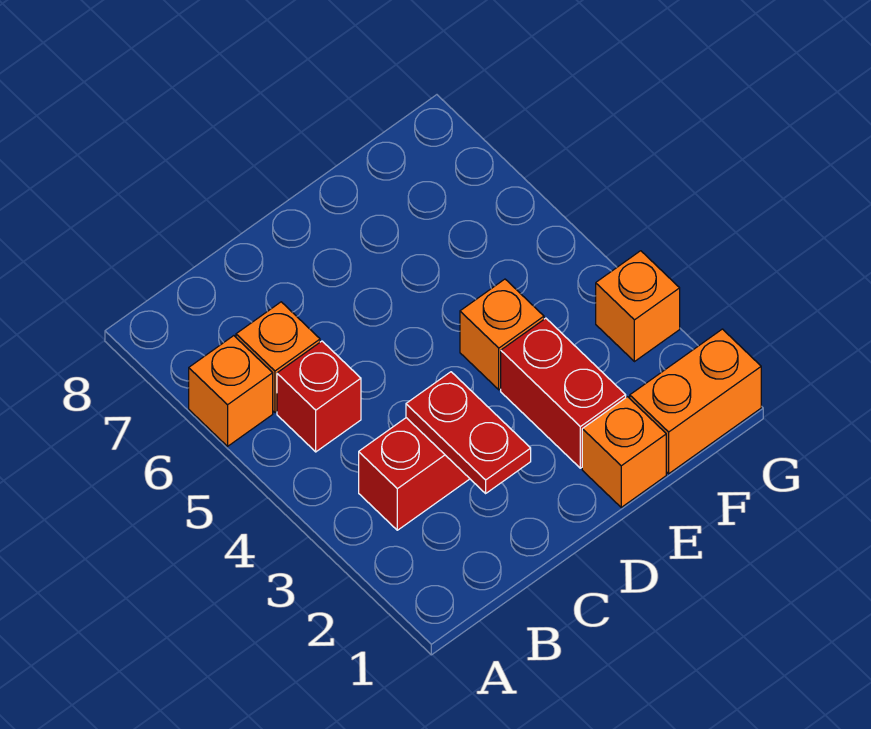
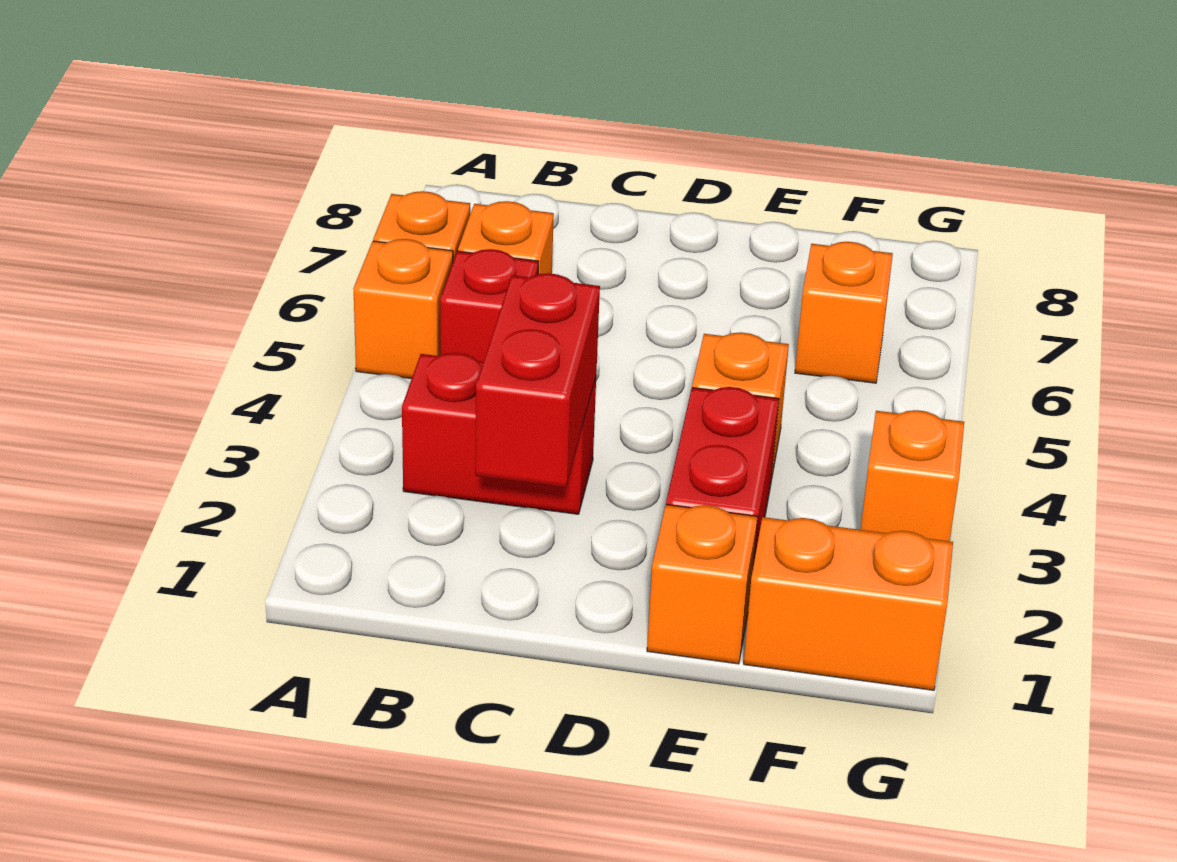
none -> orange brick A5 level 1
red plate C2:C3 level 2 -> red brick C2:C3 level 2
none -> orange brick F6 level 1

